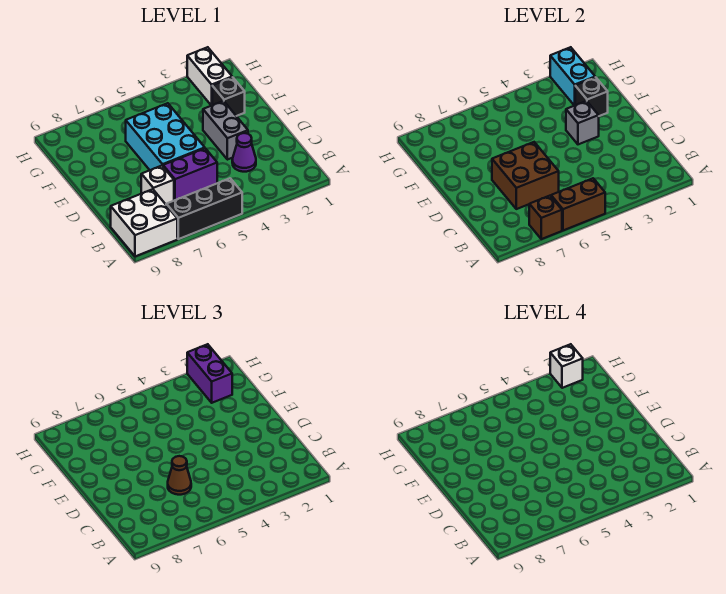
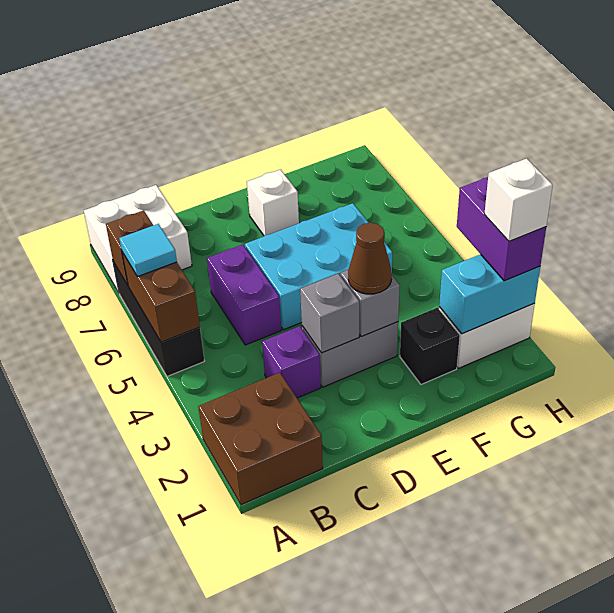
none -> cyan tile A6 level 3
purple cone C3 level 1 -> purple brick C3 level 1
brown brick C6:D7 level 2 -> brown brick A1:B2 level 1
brown cone C6 level 3 -> brown cone E3 level 3
white brick C7 level 1 -> white brick E8 level 1
none -> grey brick D3 level 2
black brick F2 level 2 -> none
purple brick G2:H2 level 3 -> purple brick H2:H3 level 3

